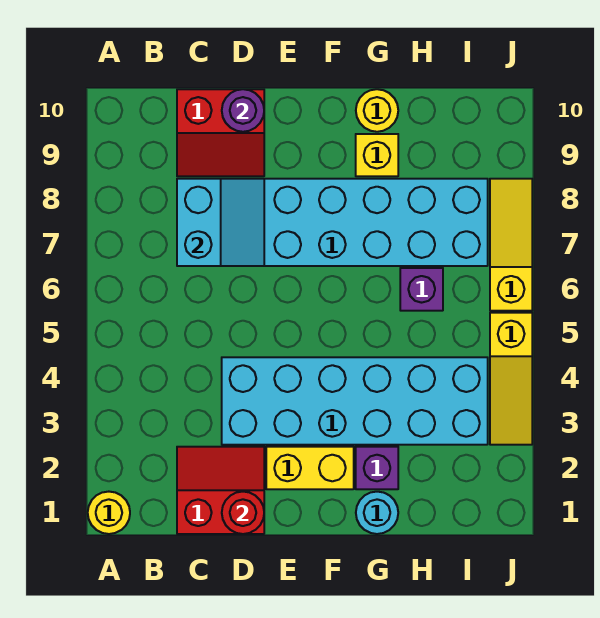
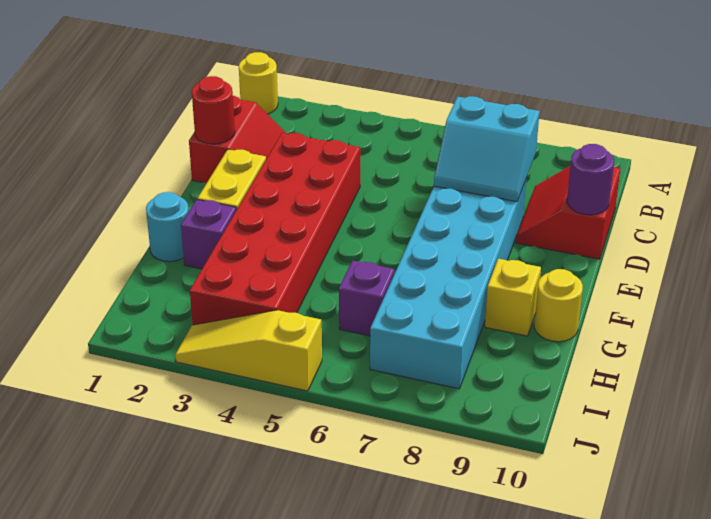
cyan brick D3:I4 level 1 -> red brick D3:I4 level 1
yellow slope J6:J8 level 1 top 6 -> none

